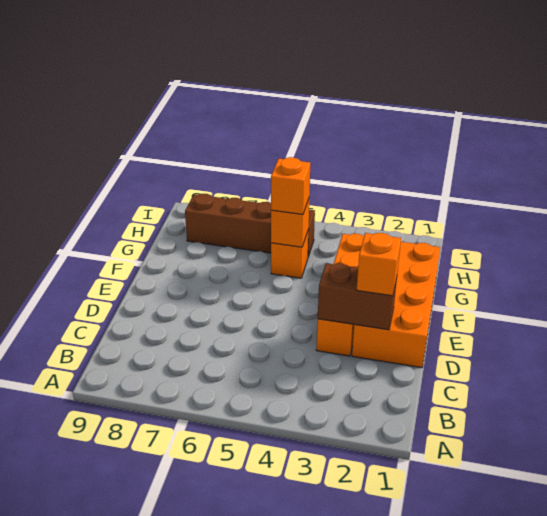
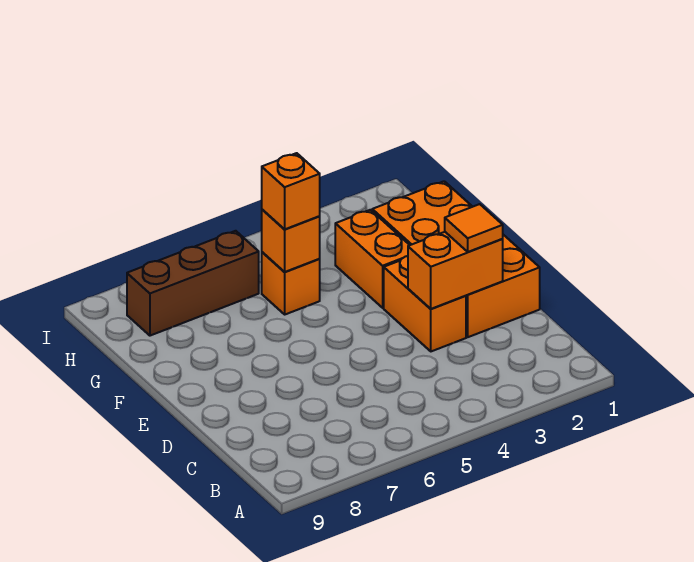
brown brick D2:D3 level 2 -> orange brick D2:D3 level 2
orange brick D2 level 3 -> orange tile D2 level 3
brown brick H5:H8 level 1 -> brown brick H6:H8 level 1

